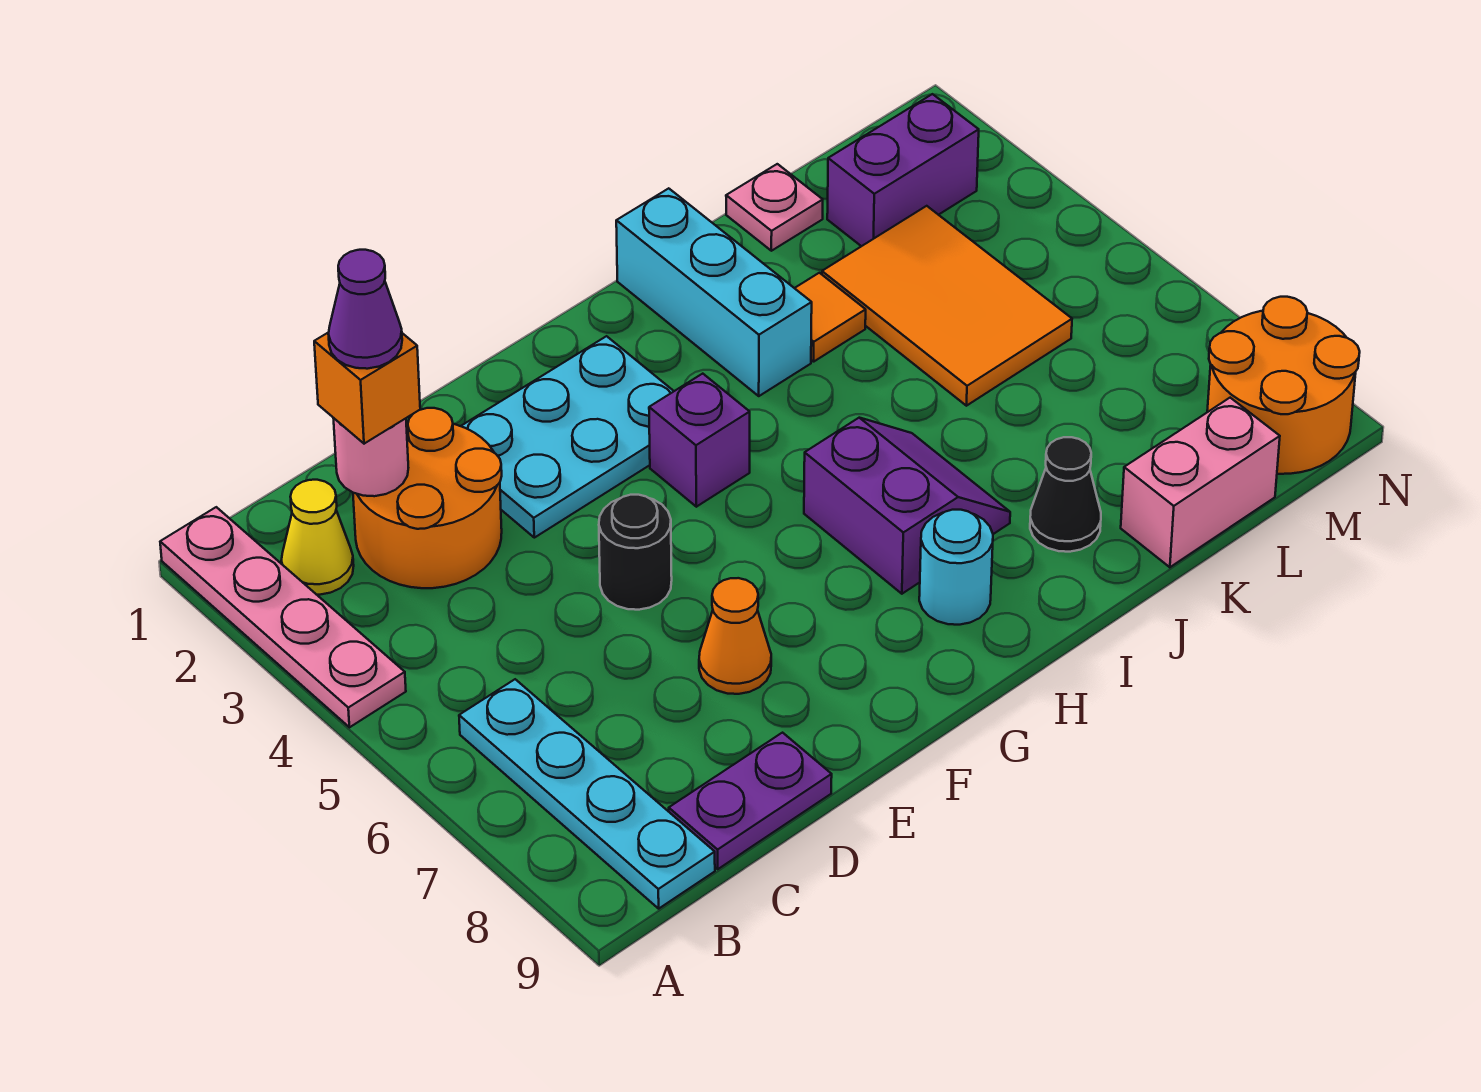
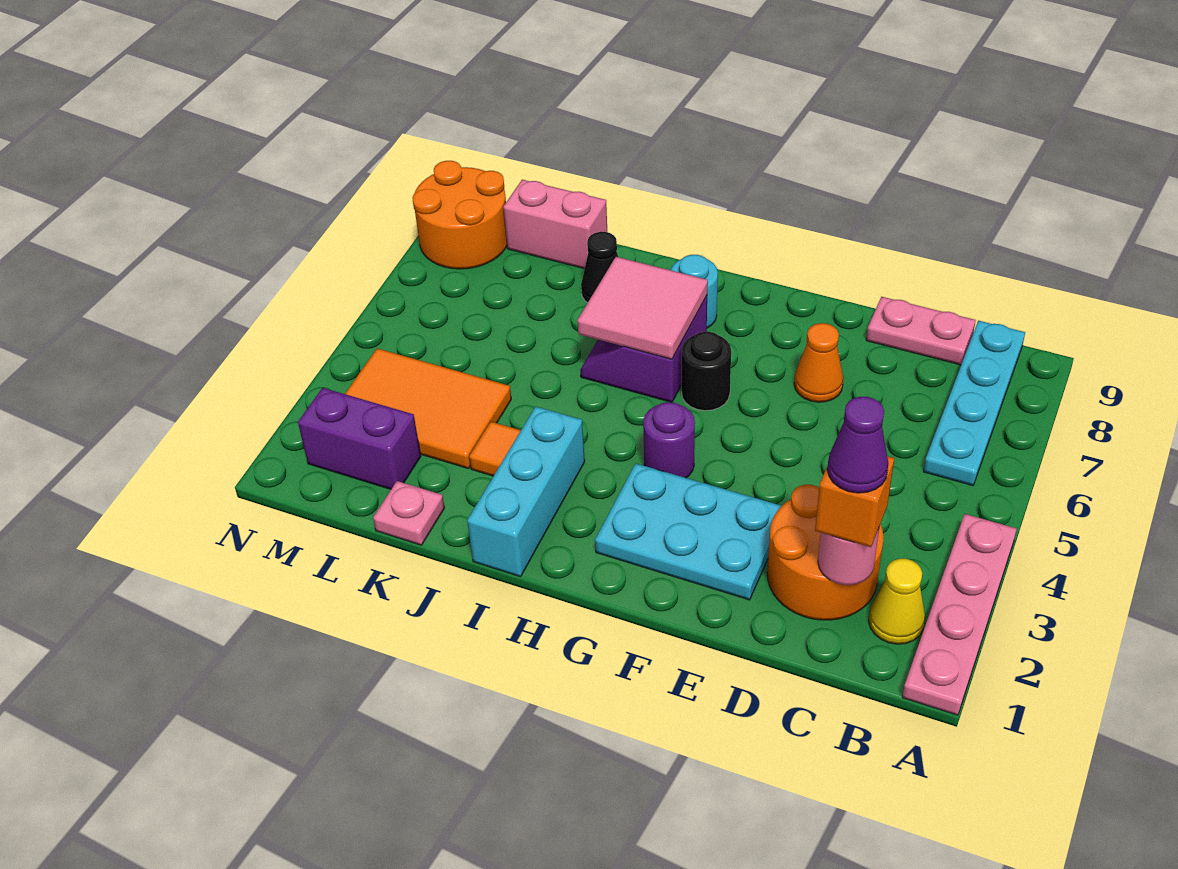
purple plate C9:D9 level 1 -> pink plate C9:D9 level 1
black round brick E5 level 1 -> black round brick G6 level 1
purple brick G4 level 1 -> purple round brick G4 level 1
none -> pink tile H6:I7 level 2
orange tile K3:L5 level 1 -> orange tile K3:M4 level 1

